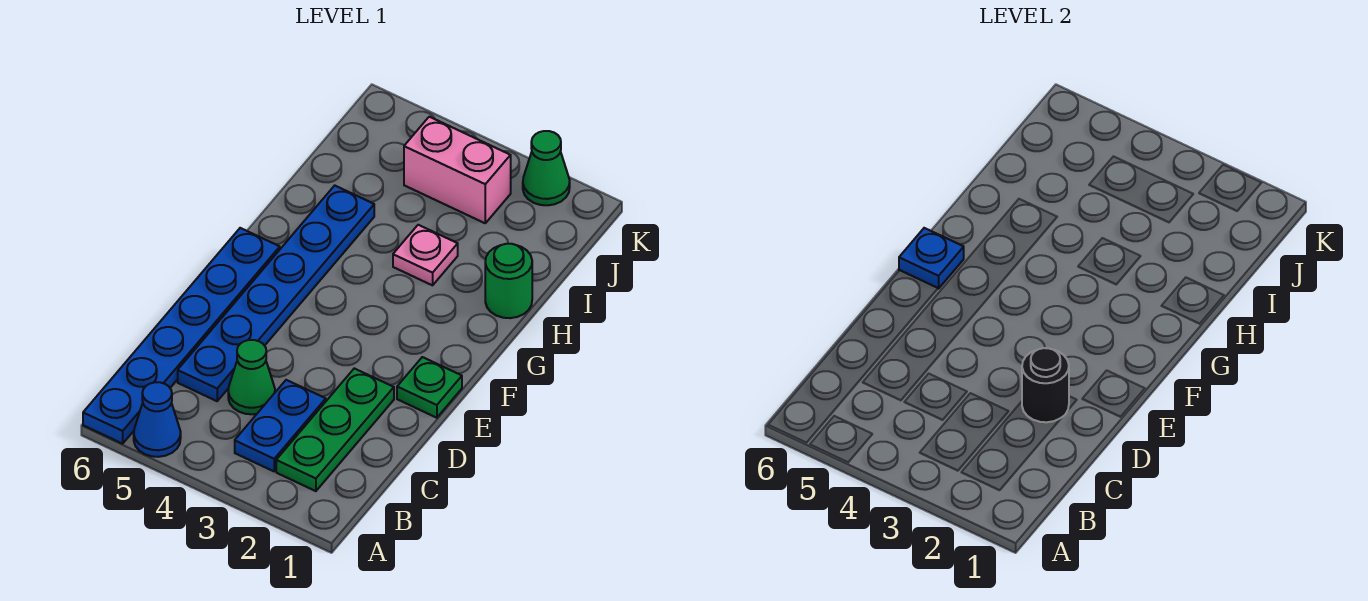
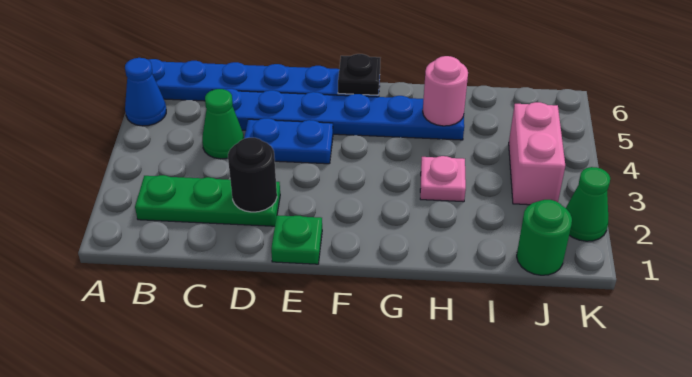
blue plate B3:C3 level 1 -> blue plate D4:E4 level 1
blue plate F6 level 2 -> black plate F6 level 2
green round brick H1 level 1 -> green round brick J1 level 1
none -> pink round brick H5 level 2

